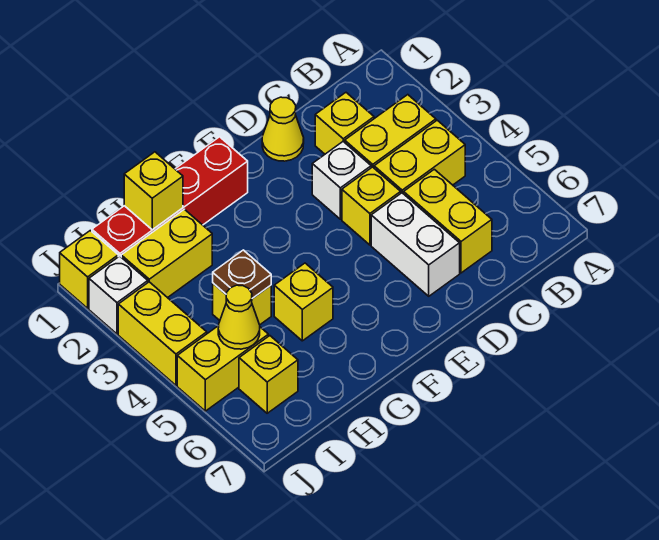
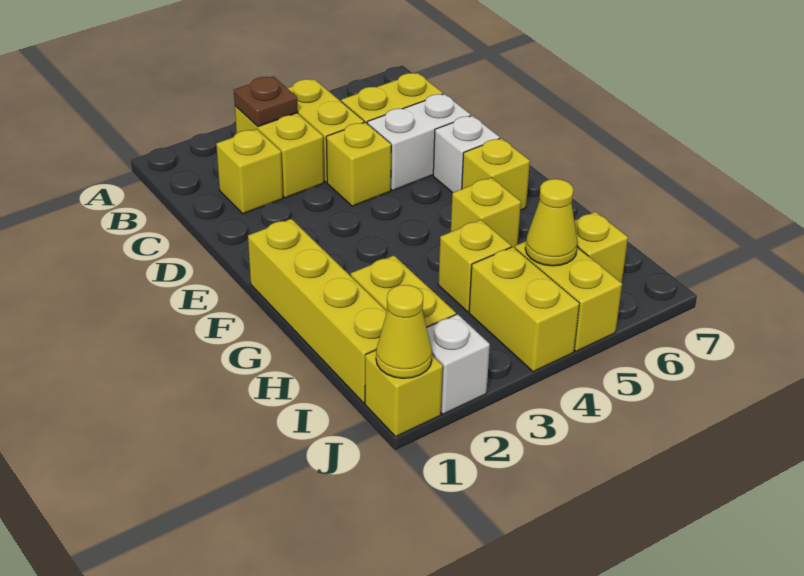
yellow cone D1 level 1 -> yellow cone J1 level 2
white brick D3 level 1 -> white brick E6 level 1
red brick F1:I1 level 1 -> yellow brick F1:I1 level 1
yellow brick H1 level 2 -> yellow brick F6 level 1
brown plate H4 level 2 -> brown plate B3 level 2
yellow brick J3:J4 level 1 -> yellow brick I4:J4 level 1

